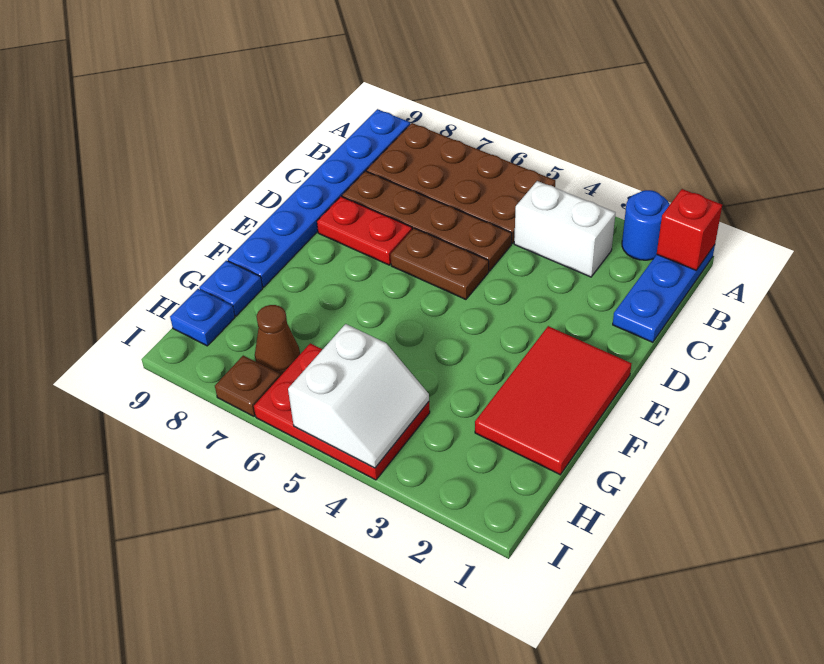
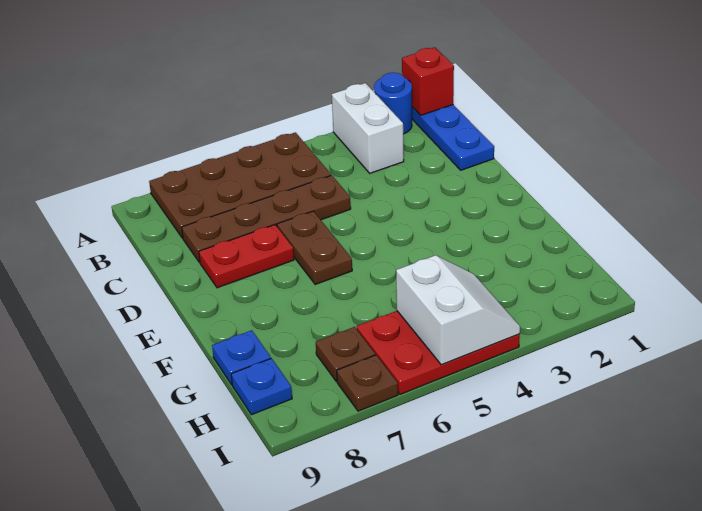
blue plate A9:F9 level 1 -> none
white brick B3:B4 level 1 -> white brick A3:B3 level 1
brown plate D5:D6 level 1 -> brown plate D6:E6 level 1
red tile E1:G2 level 1 -> none
brown cone H7 level 1 -> brown plate H7 level 1

